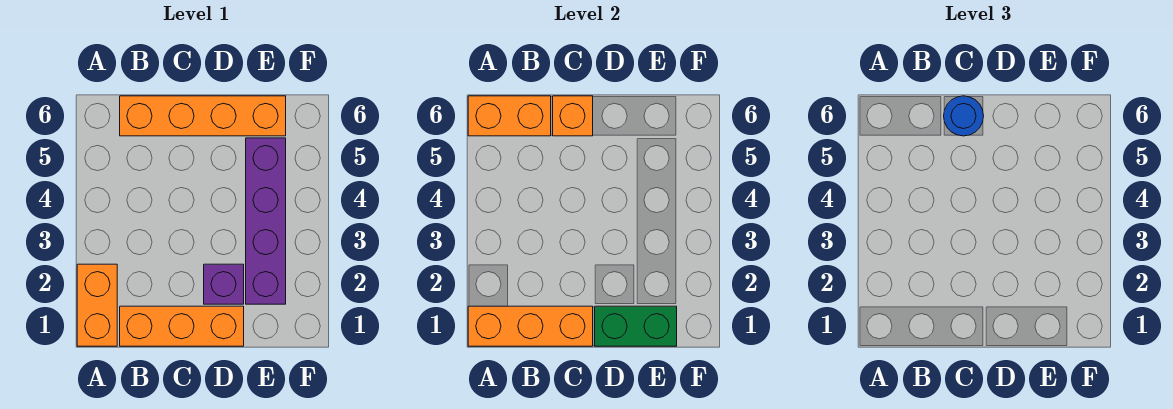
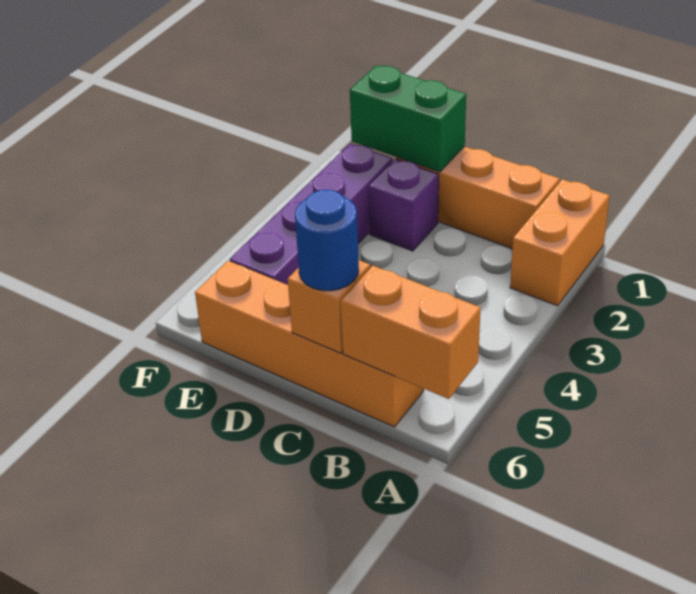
orange brick A1:C1 level 2 -> none

